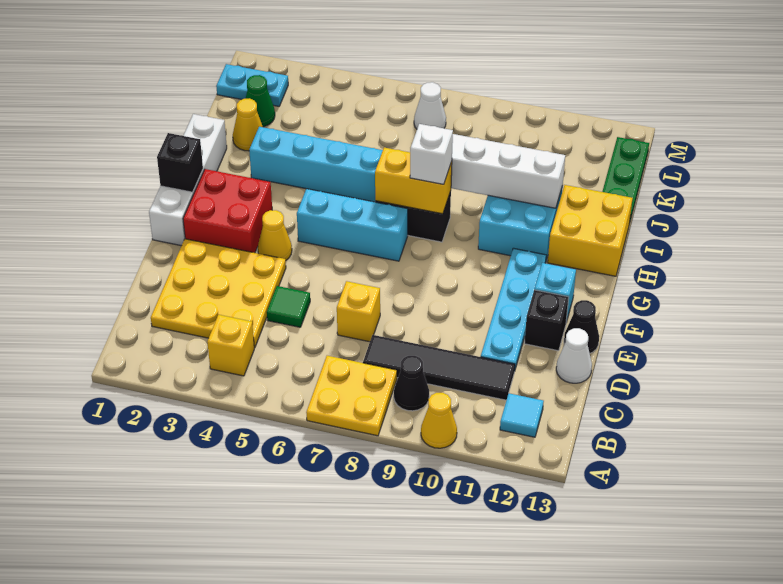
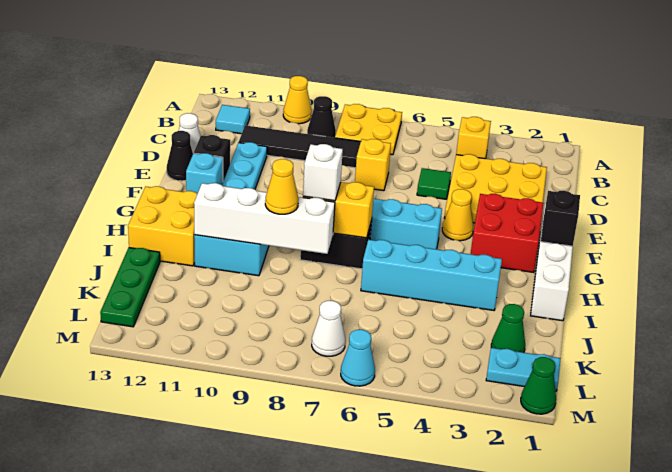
yellow cone J2 level 1 -> yellow cone I9 level 3
none -> green cone M1 level 1
none -> cyan cone M6 level 1

